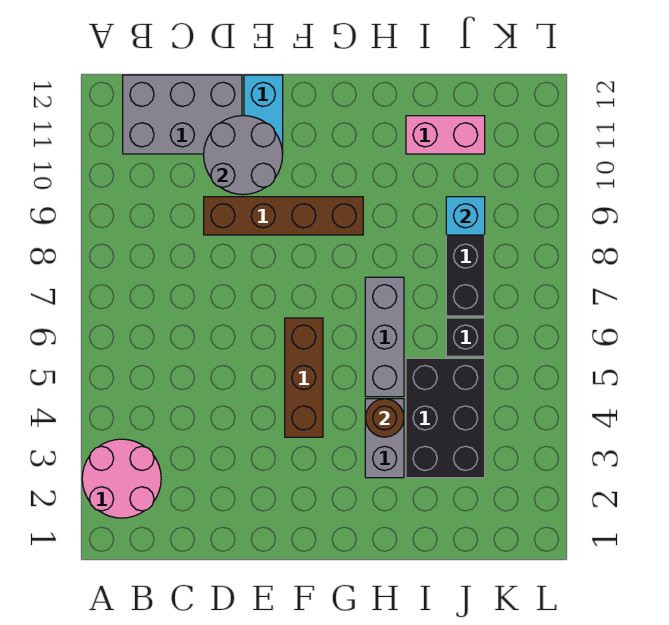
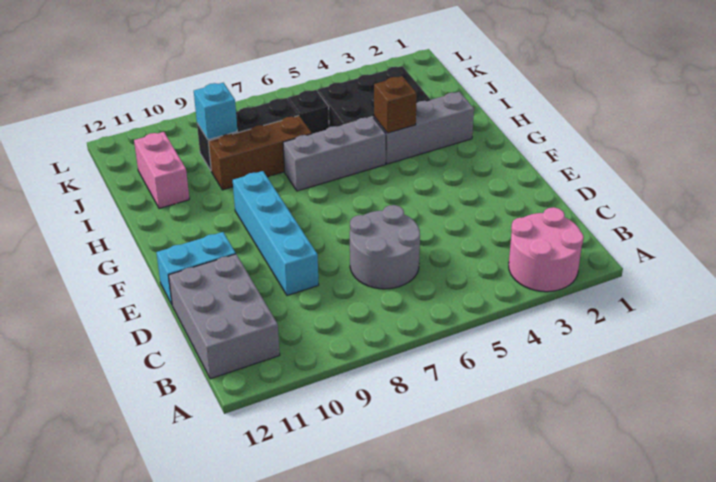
brown brick D9:G9 level 1 -> cyan brick D9:G9 level 1
grey round brick D10:E11 level 2 -> grey round brick C6:D7 level 1
brown brick F4:F6 level 1 -> brown brick I7:I9 level 1
grey brick H3:H4 level 1 -> grey brick H2:H4 level 1
brown round brick H4 level 2 -> brown brick H4 level 2

